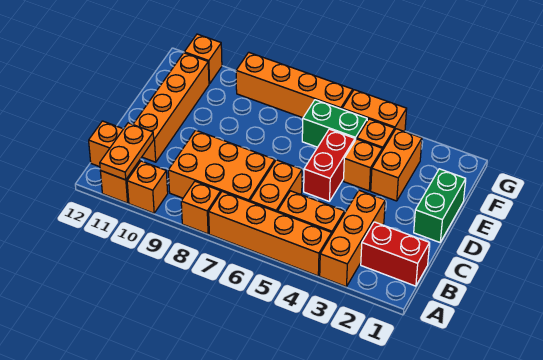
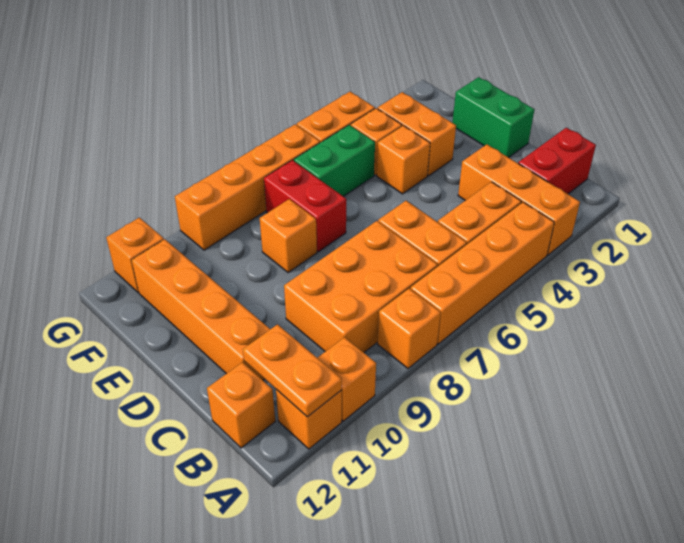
red brick D5:E5 level 1 -> red brick E7:F7 level 1
none -> orange brick E8 level 1

